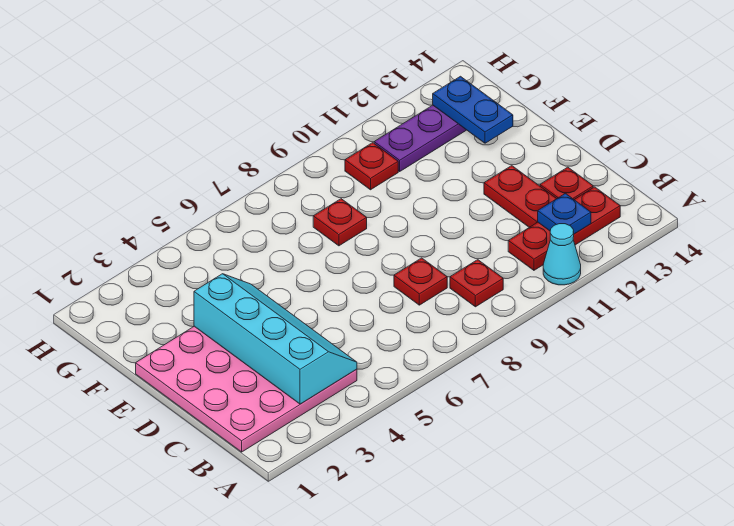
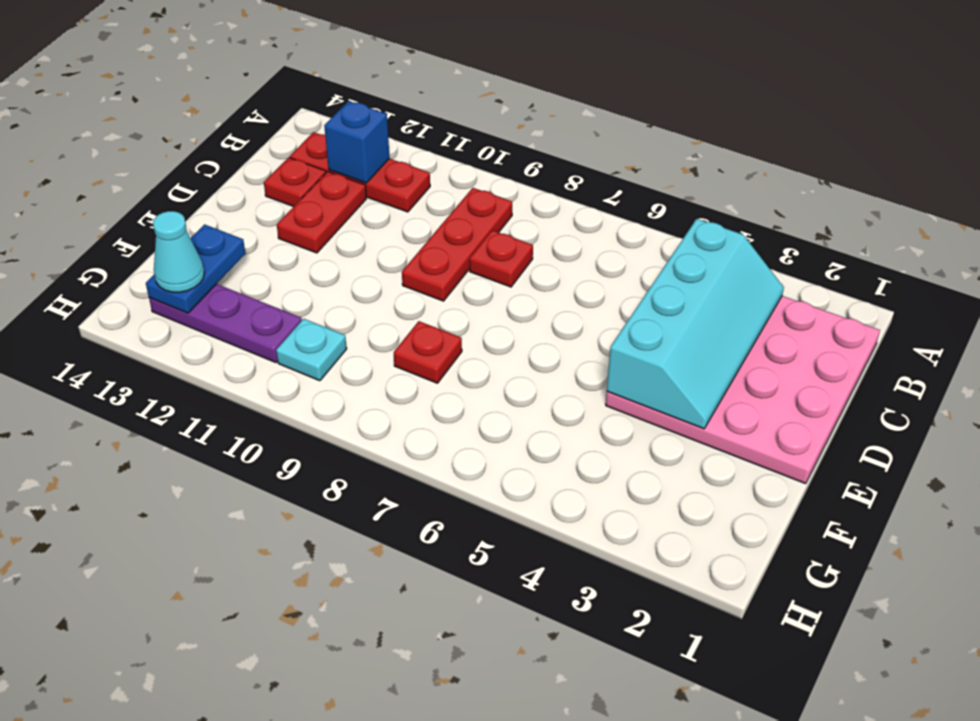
cyan cone A11 level 1 -> cyan cone G13 level 3
cyan slope B3:E4 level 2 top 3 -> cyan slope B3:E4 level 2 top 4
red plate B9 level 1 -> red plate B9:D9 level 1
blue plate B12 level 2 -> blue brick B12 level 2
red plate G10 level 1 -> cyan plate G10 level 1

